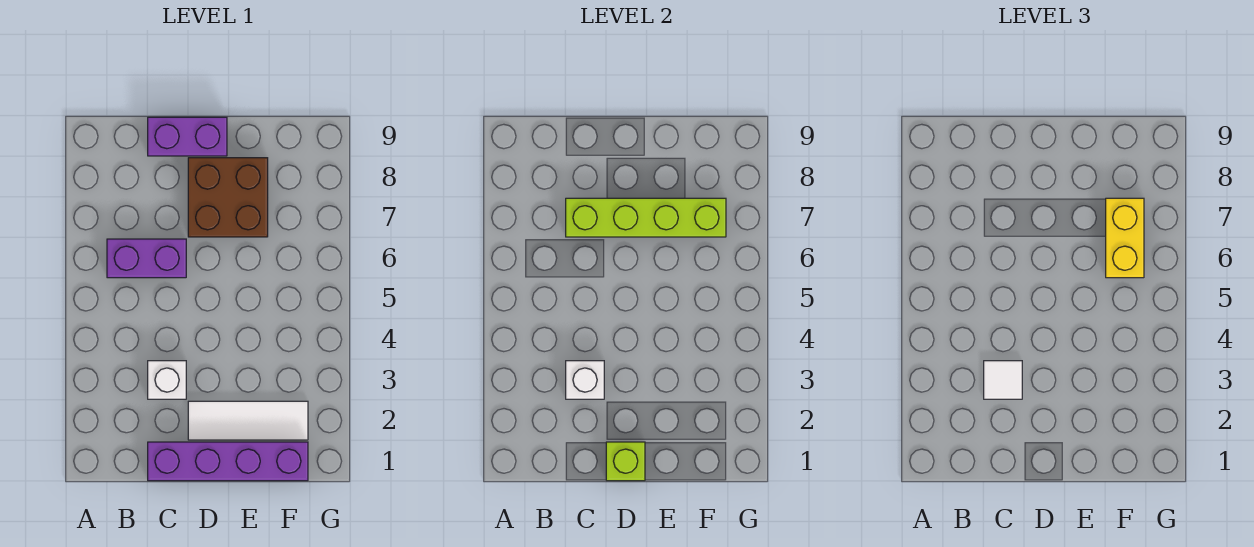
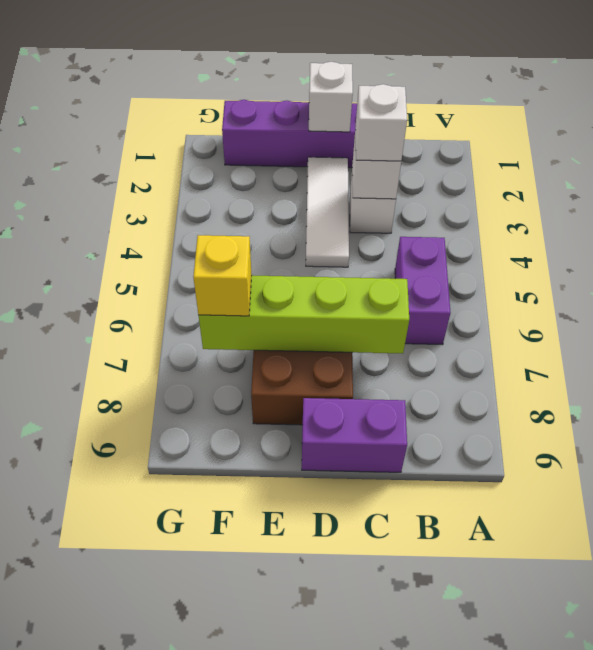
purple brick B6:C6 level 1 -> purple brick B5:B6 level 1
white tile C3 level 3 -> white brick C3 level 3
lime brick D1 level 2 -> white brick D1 level 2
white tile D2:F2 level 1 -> white tile D2:D4 level 1
yellow brick F6:F7 level 3 -> yellow brick F7 level 3

